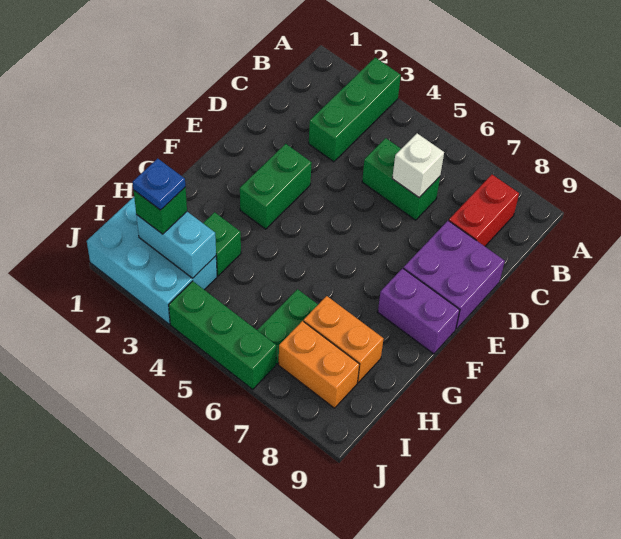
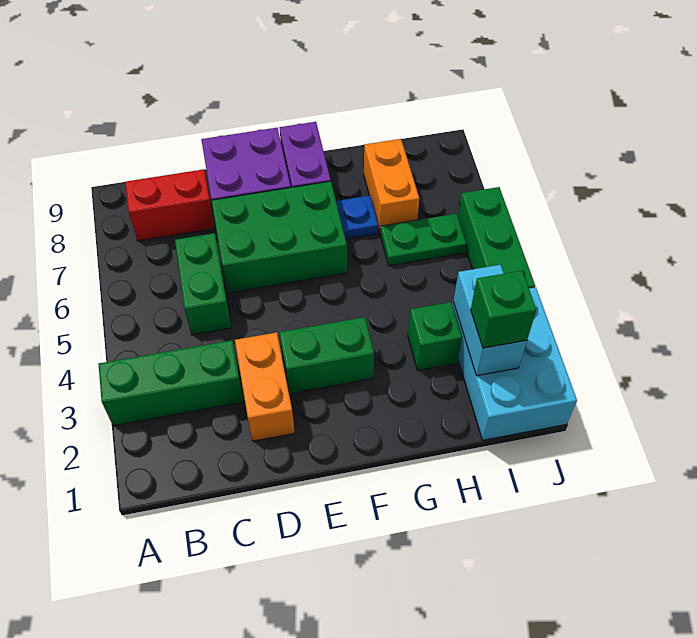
white brick C6 level 2 -> none
none -> green brick D6:F7 level 1
blue plate I2 level 4 -> blue plate G7 level 1
orange brick I7:I8 level 1 -> orange brick D2:D3 level 1

